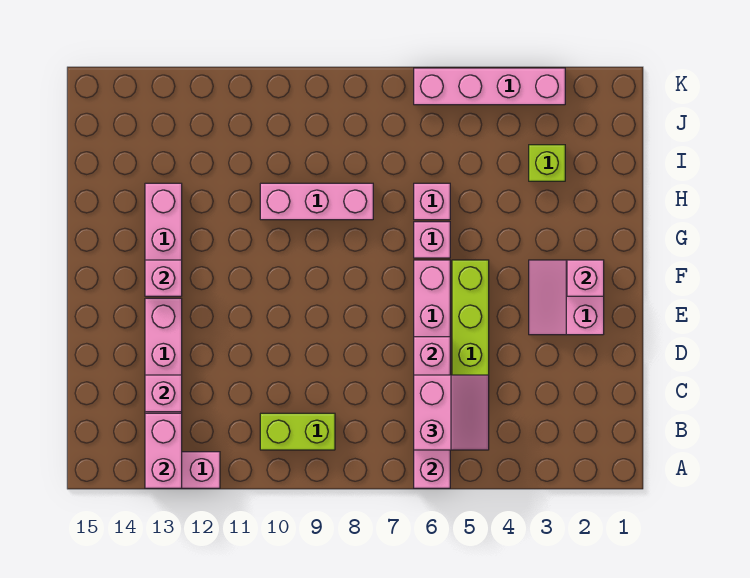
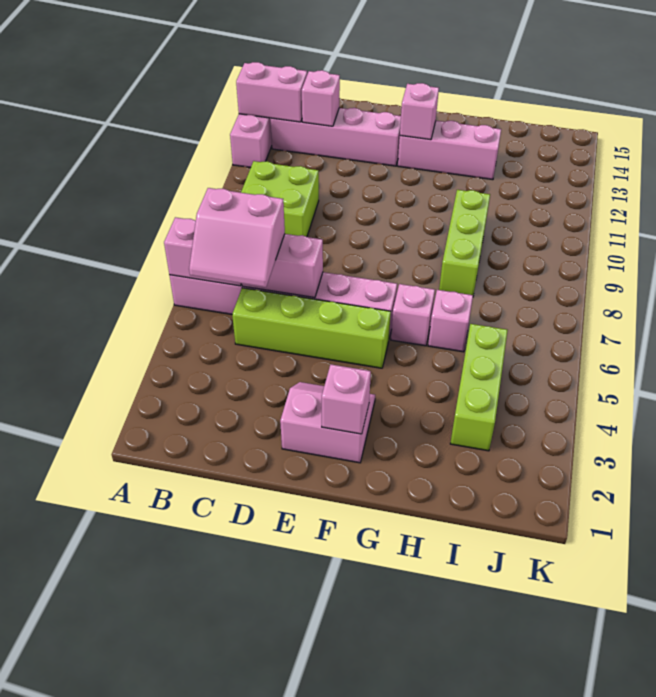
lime brick B9:B10 level 1 -> lime brick B9:C10 level 1
pink brick H8:H10 level 1 -> lime brick H8:H10 level 1
lime brick I3 level 1 -> lime brick I3:I5 level 1
pink brick K3:K6 level 1 -> none

